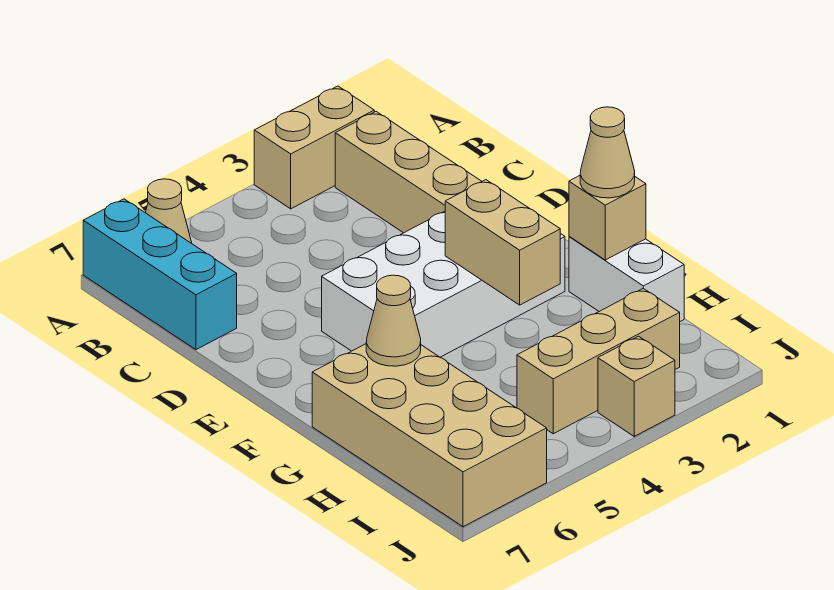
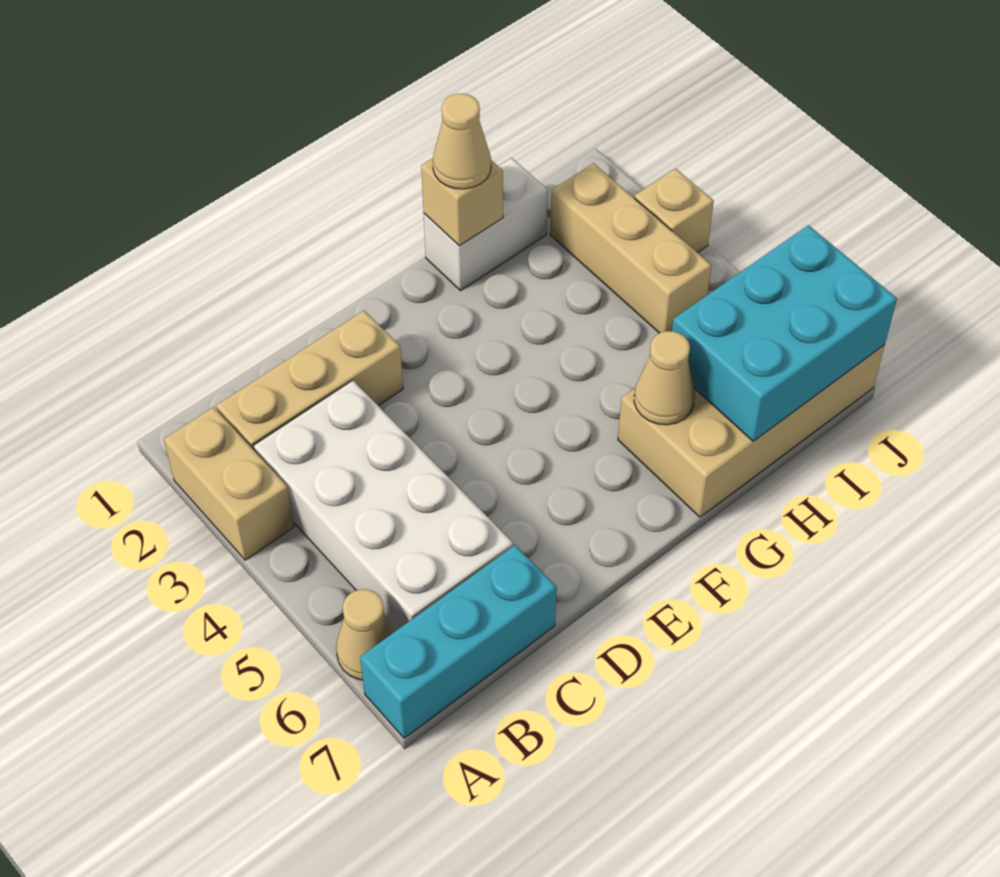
white brick E2:F5 level 1 -> white brick B3:C6 level 1
tan brick F3:G3 level 2 -> none
none -> cyan brick H6:J7 level 2

